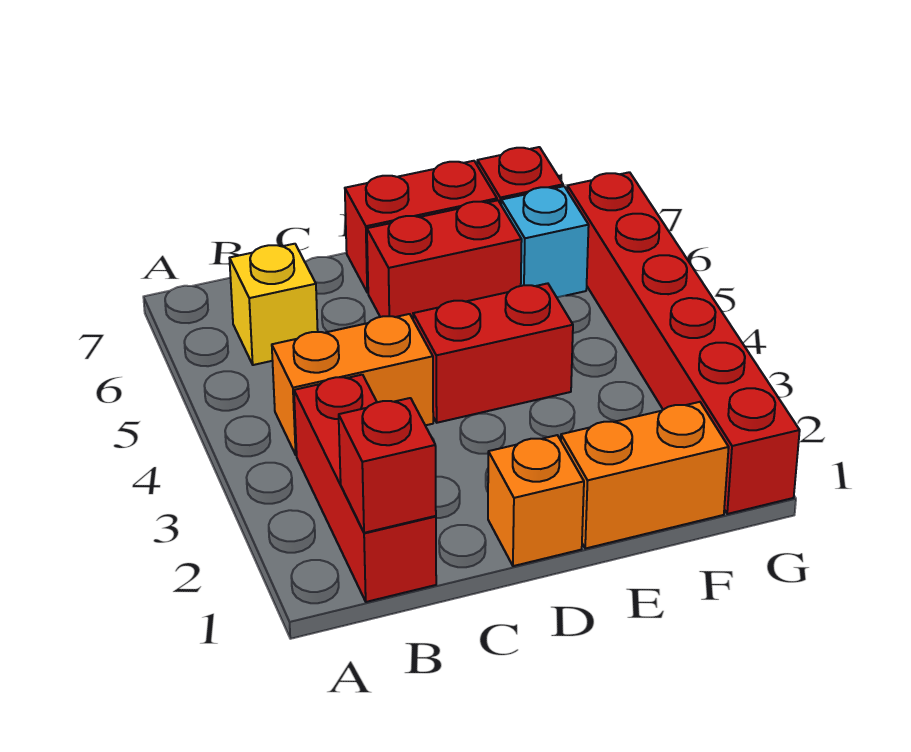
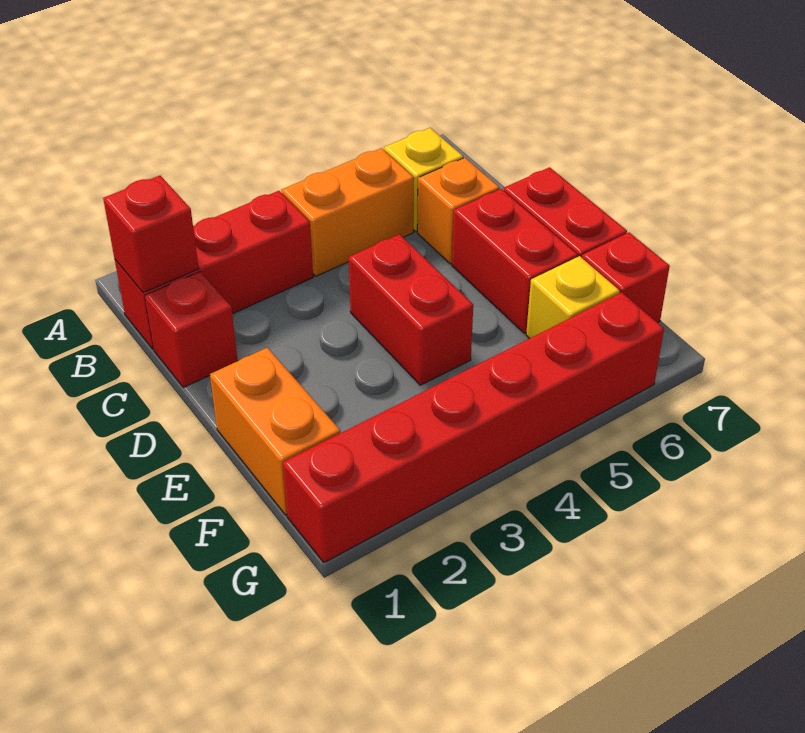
orange brick B4:C4 level 1 -> orange brick B4:B5 level 1
none -> red brick C1 level 1
orange brick D1 level 1 -> orange brick C6 level 1
cyan brick F6 level 1 -> yellow brick F6 level 1

